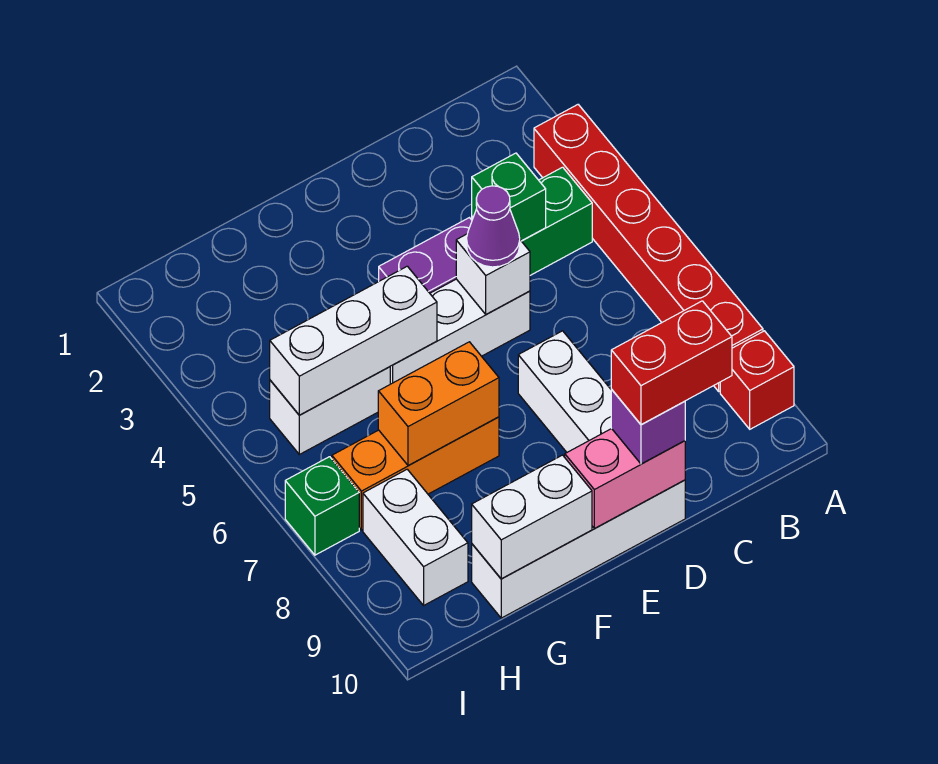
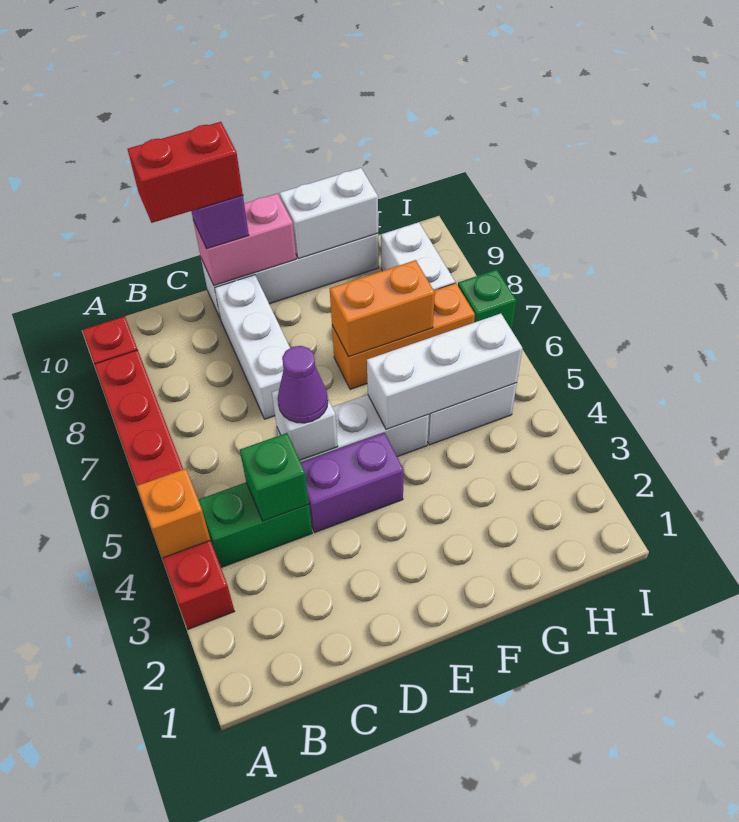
none -> orange brick A4 level 2

